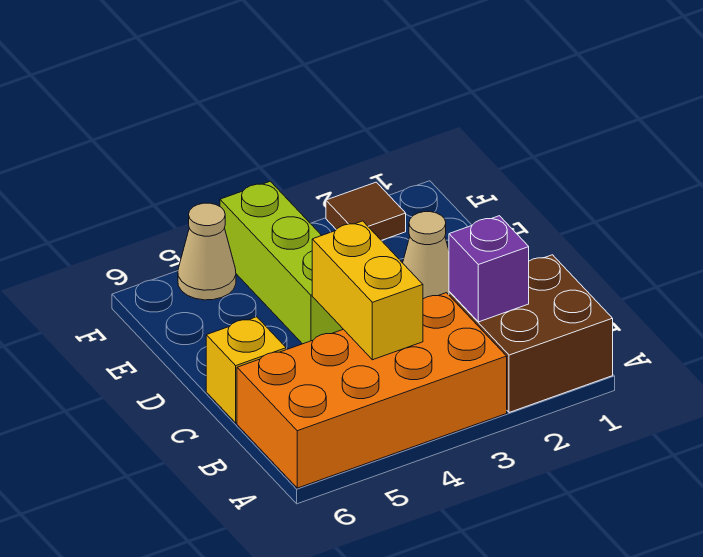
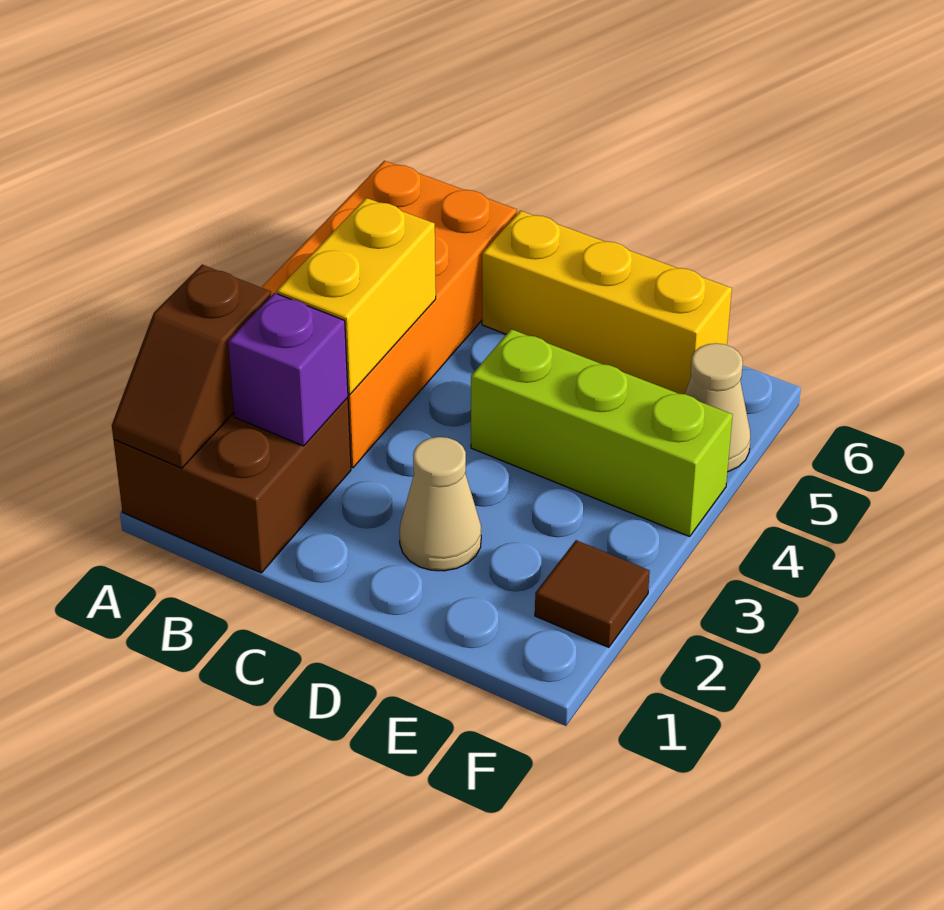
none -> brown slope A1:A2 level 2 top 2
yellow brick B4:C4 level 2 -> yellow brick B3:B4 level 2
yellow brick C6 level 1 -> yellow brick C6:E6 level 1

